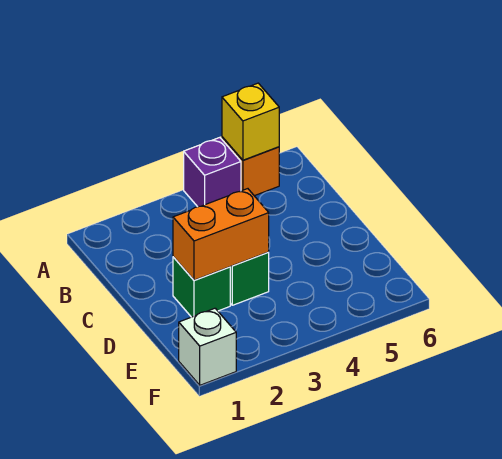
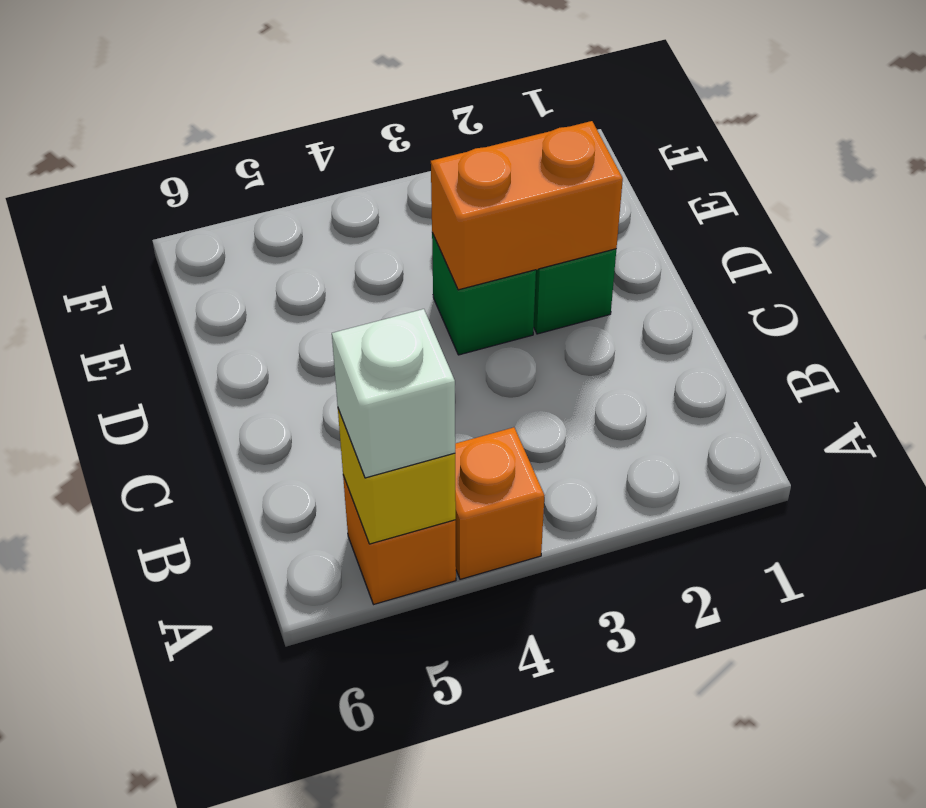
purple brick A4 level 1 -> orange brick A4 level 1
white brick F1 level 1 -> white brick A5 level 3

